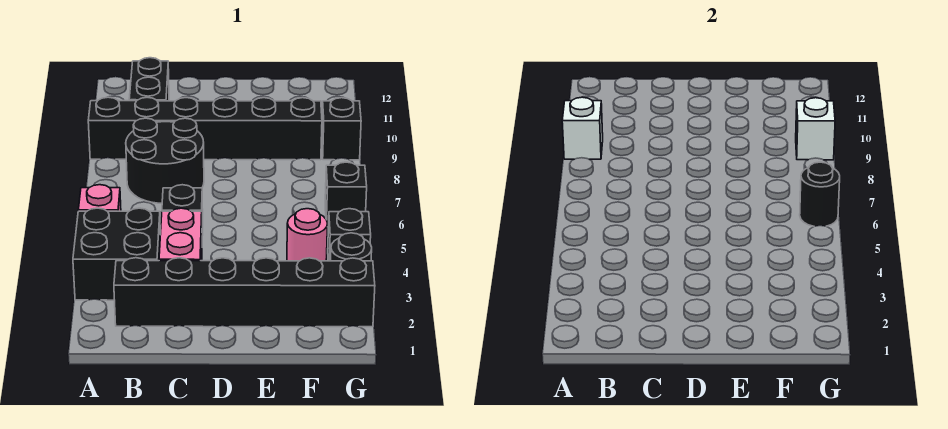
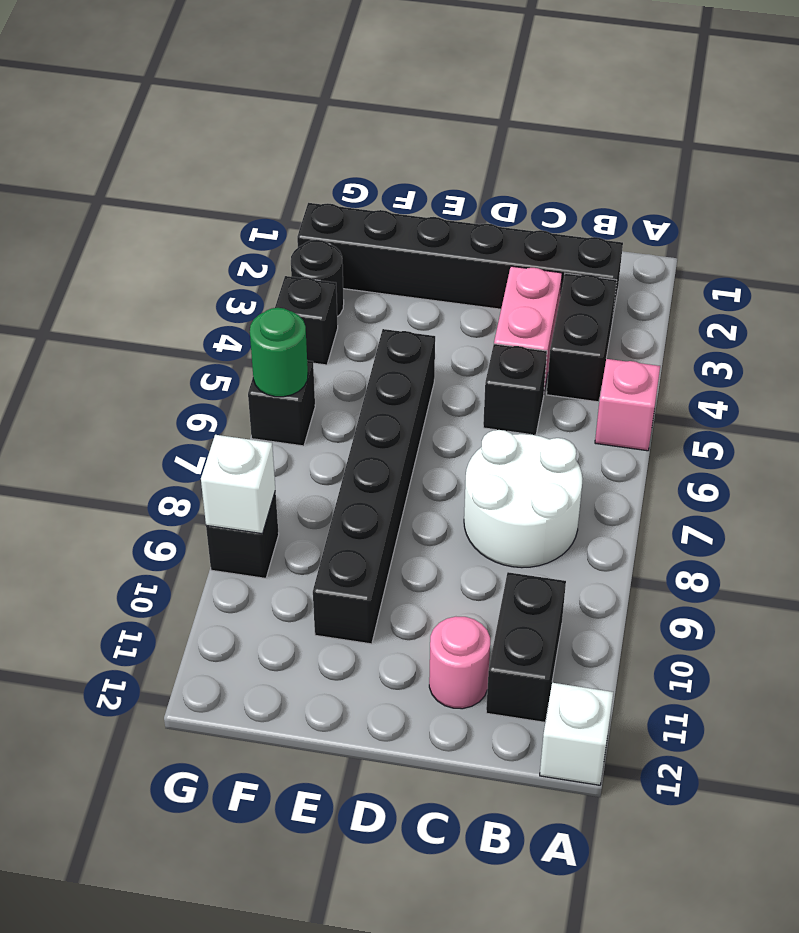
black brick A3:B4 level 1 -> black brick B3:B4 level 1
black brick A9:F9 level 1 -> black brick E5:E10 level 1
white brick A9 level 2 -> white brick A12 level 1
black round brick B7:C8 level 1 -> white round brick B7:C8 level 1
pink round brick F4 level 1 -> pink round brick C11 level 1
black round brick G6 level 2 -> green round brick G6 level 2

